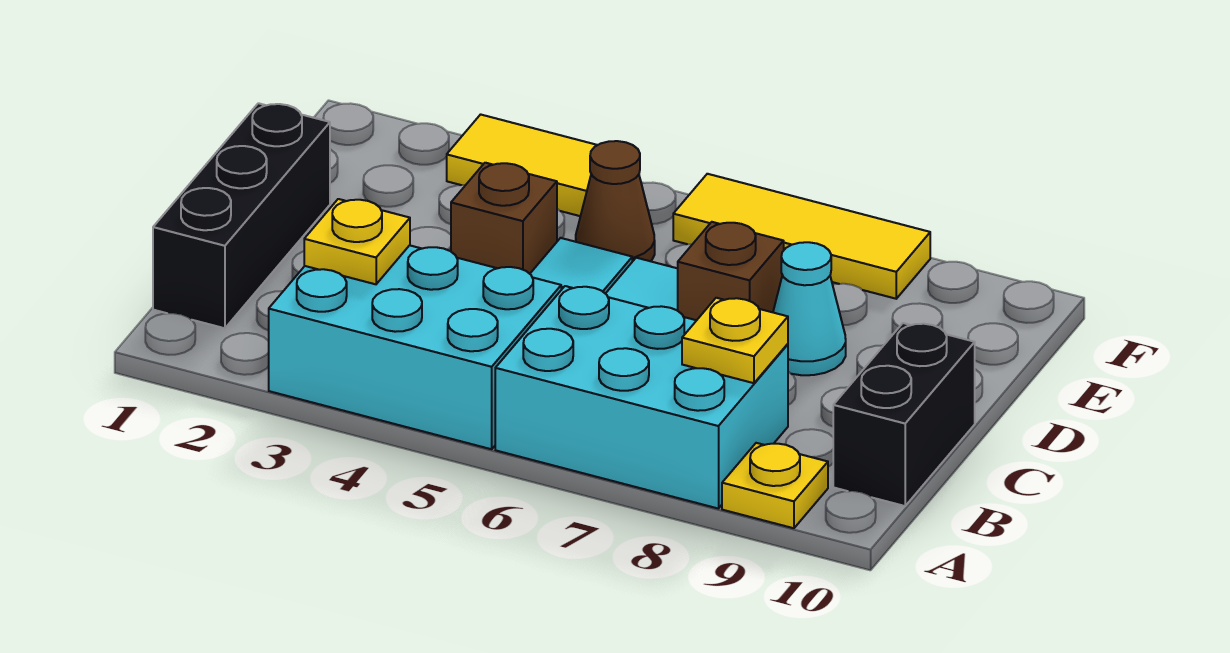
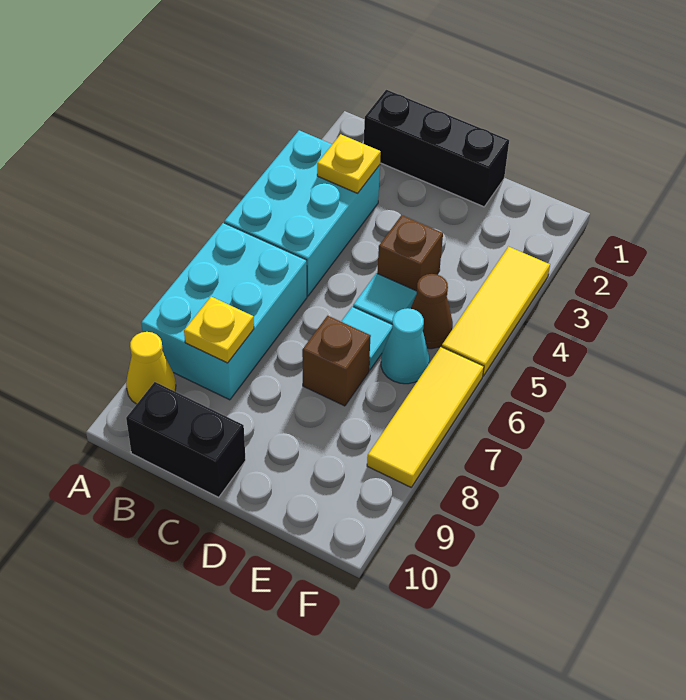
yellow plate A9 level 1 -> yellow cone A9 level 1
cyan cone D8 level 1 -> cyan cone E6 level 1
yellow tile F3:F4 level 1 -> yellow tile F3:F5 level 1

